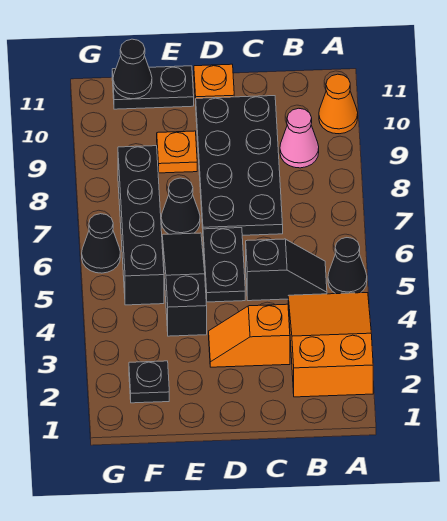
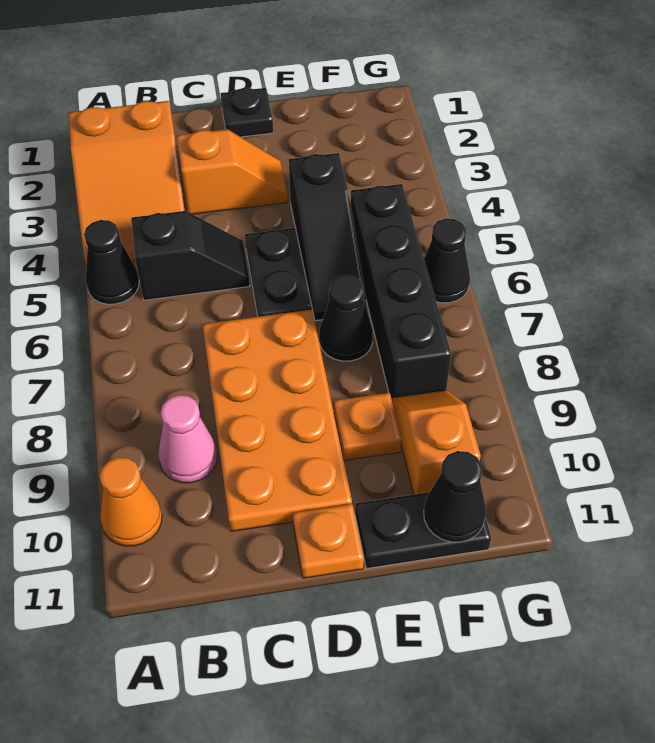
black slope B5:C5 level 1 top C -> black slope B5:C5 level 1 top B
black plate C7:D10 level 1 -> orange plate C7:D10 level 1
black plate F2 level 1 -> black plate D1 level 1
none -> orange slope F9:F10 level 1 top 10

